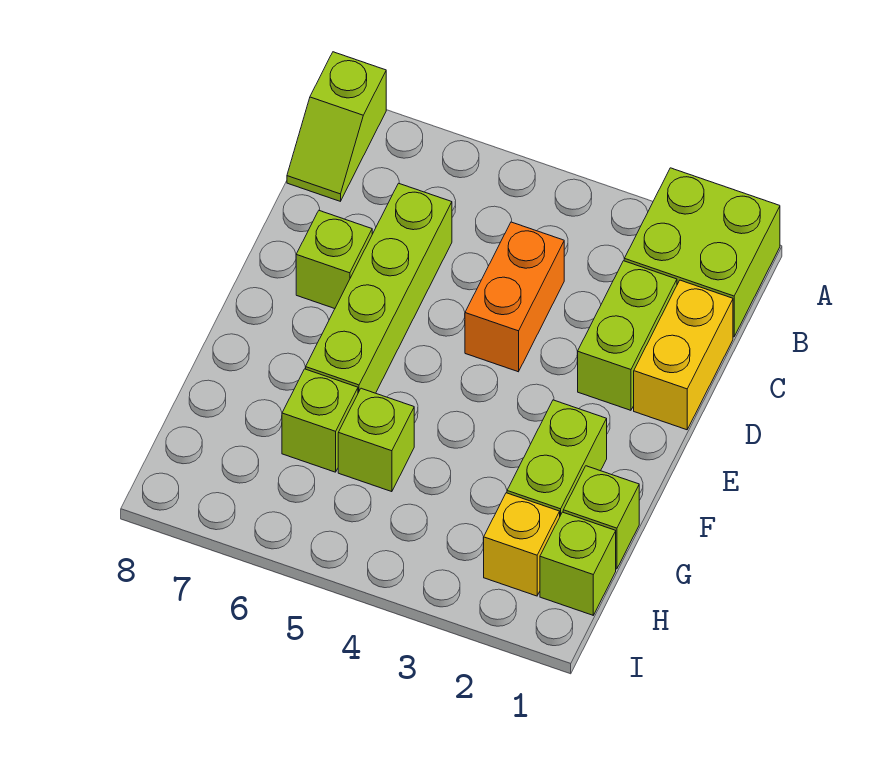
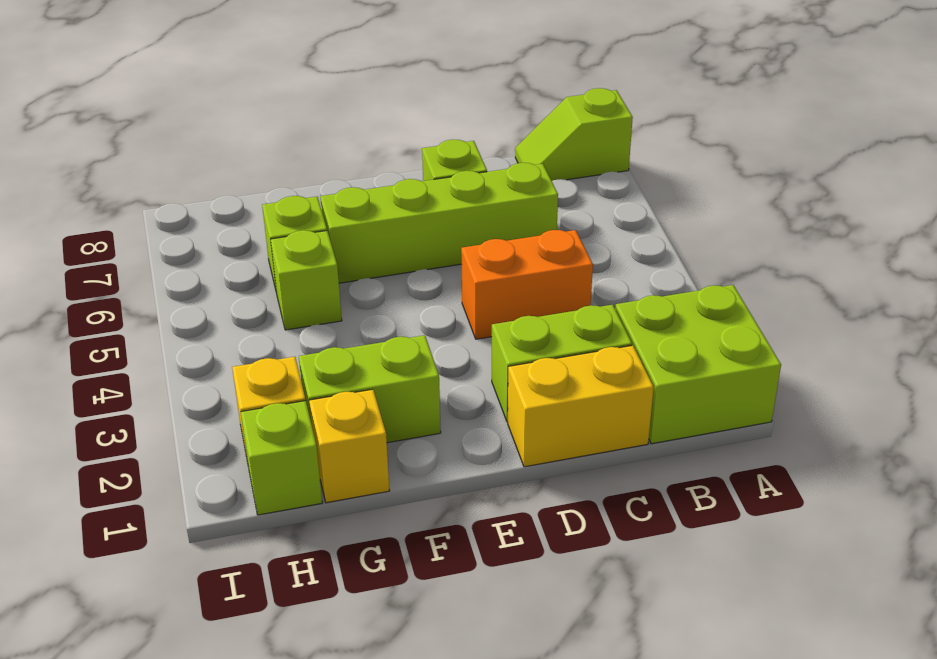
lime brick G1 level 1 -> yellow brick G1 level 1

